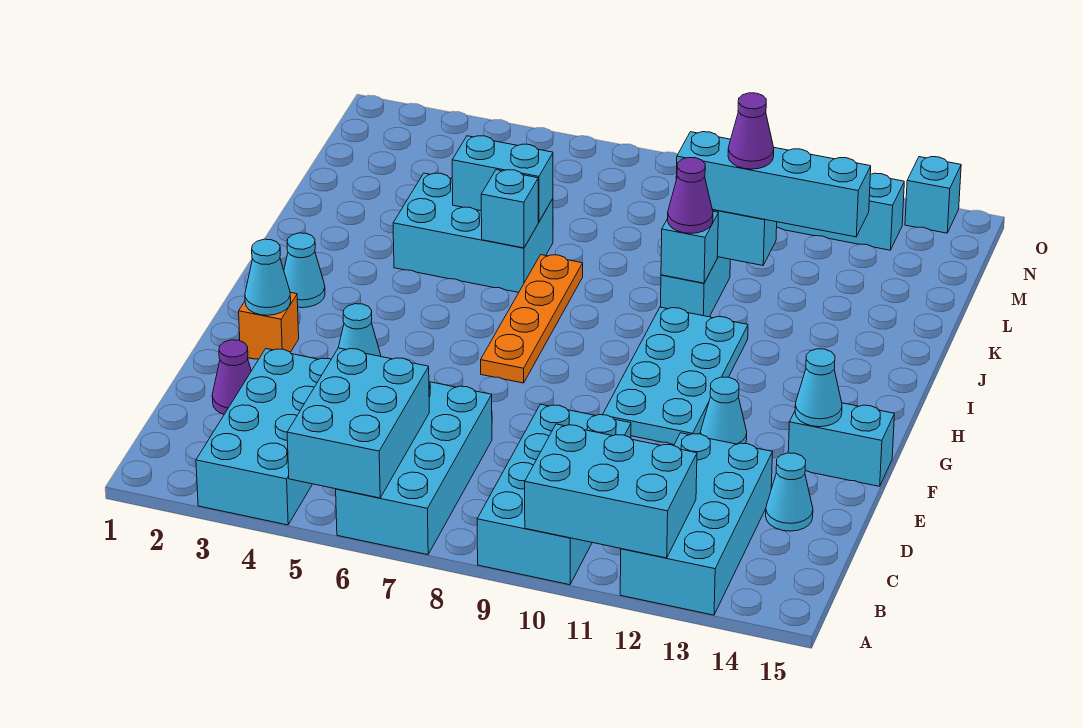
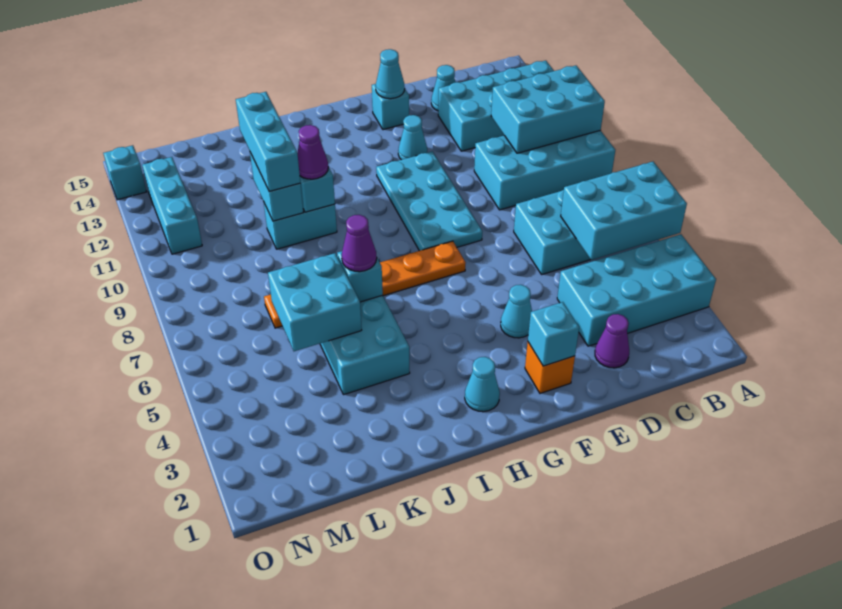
cyan brick A10:B12 level 2 -> cyan brick A10:C11 level 2
cyan cone F2 level 2 -> cyan brick F2 level 2
cyan plate F10:I11 level 1 -> cyan plate F8:G11 level 1
cyan brick F14:F15 level 1 -> cyan brick F14 level 1
orange plate G7:J7 level 1 -> orange plate G7:L7 level 1
cyan brick K5:K6 level 2 -> cyan brick K5:L6 level 2
cyan brick K10:K13 level 3 -> cyan brick K10:K12 level 3
purple cone K11 level 4 -> purple cone J6 level 3

